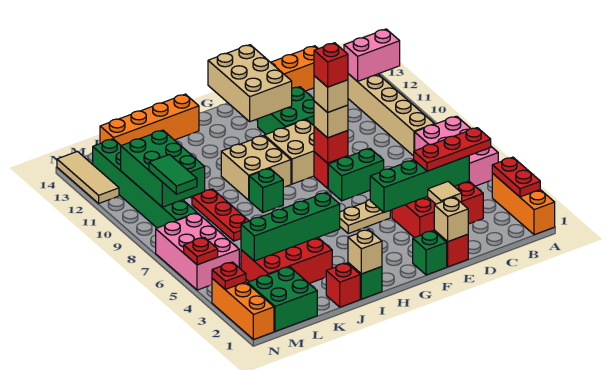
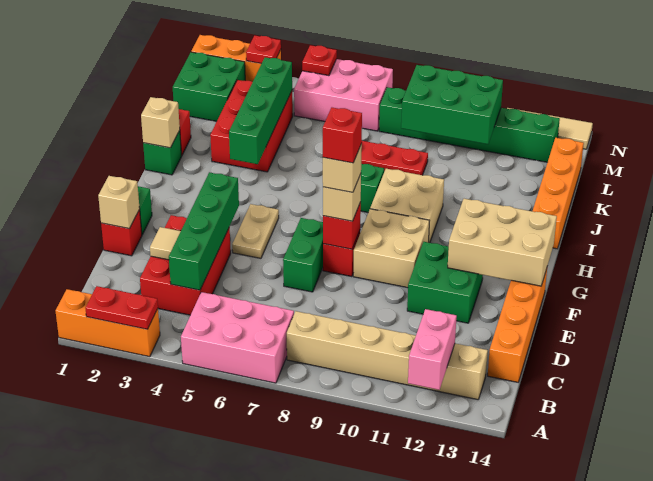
red plate B4:D4 level 3 -> none
green tile M8:M9 level 3 -> none

